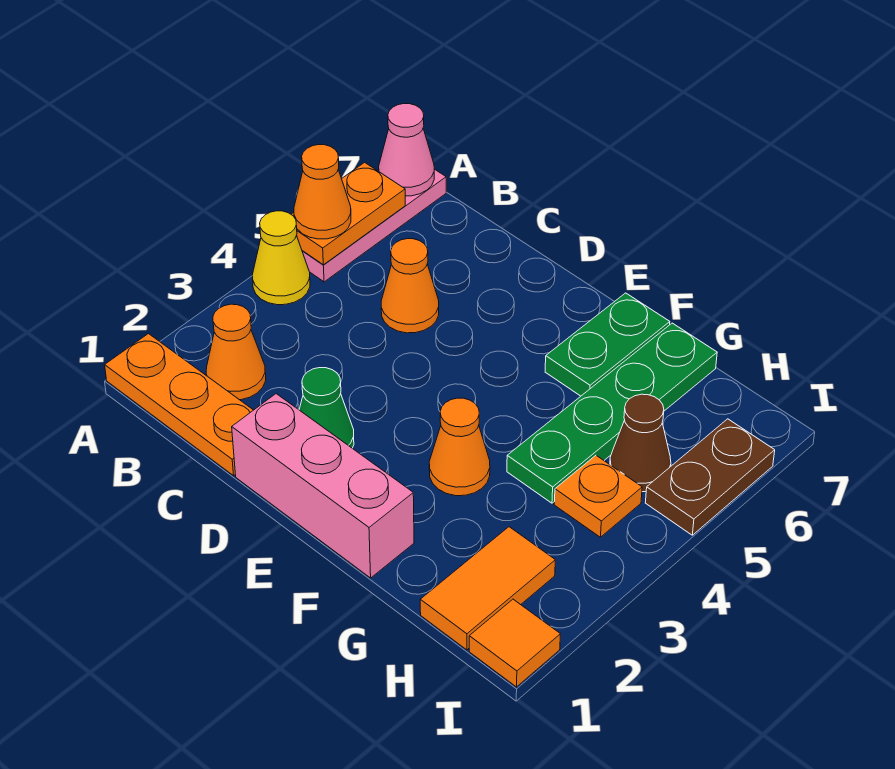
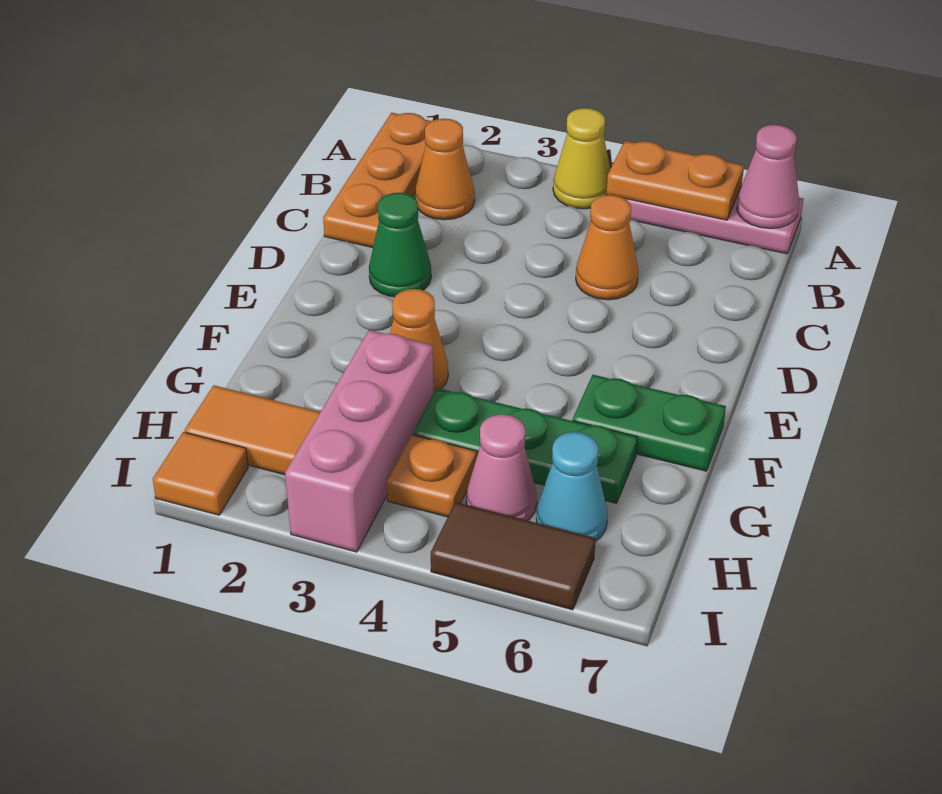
orange cone A5 level 3 -> none
pink brick D1:F1 level 1 -> pink brick G3:I3 level 1
green plate G4:G7 level 1 -> green plate G4:G6 level 1
brown cone H5 level 1 -> pink cone H5 level 1
none -> cyan cone H6 level 1
brown plate I5:I6 level 1 -> brown tile I5:I6 level 1

